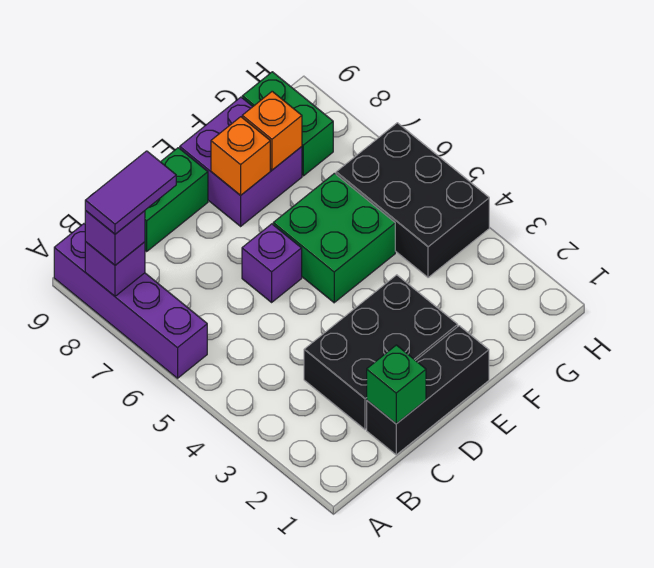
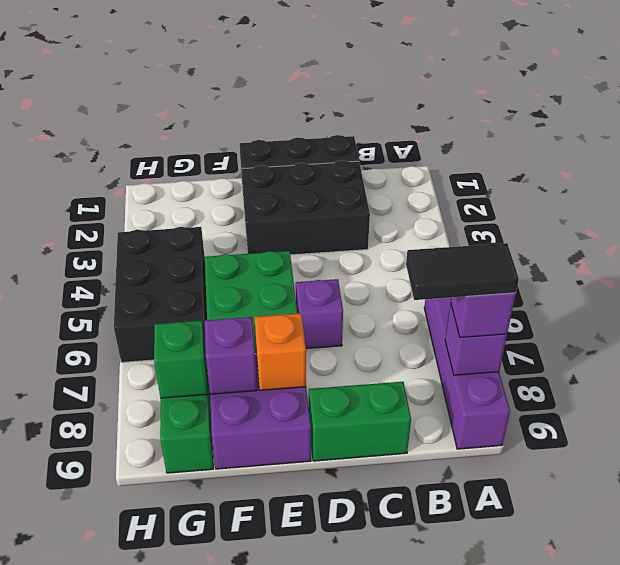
purple tile A8:B8 level 4 -> black tile A8:B8 level 4
green brick C1 level 2 -> green brick G8 level 2
orange brick F8 level 2 -> purple brick F8 level 2

